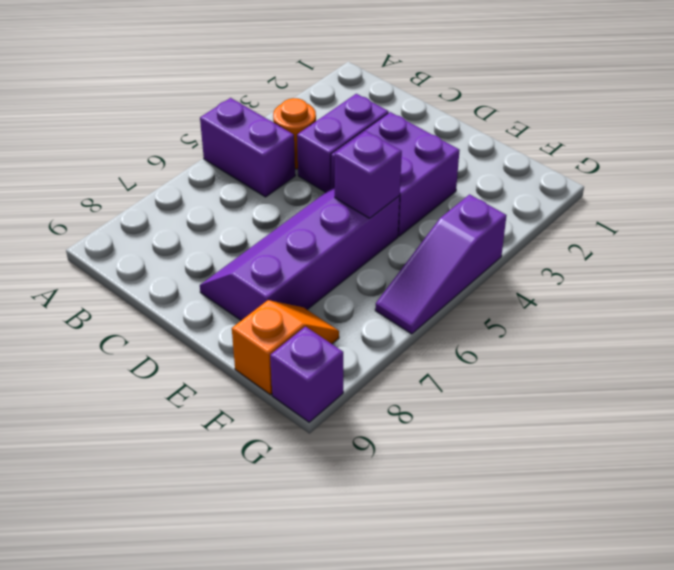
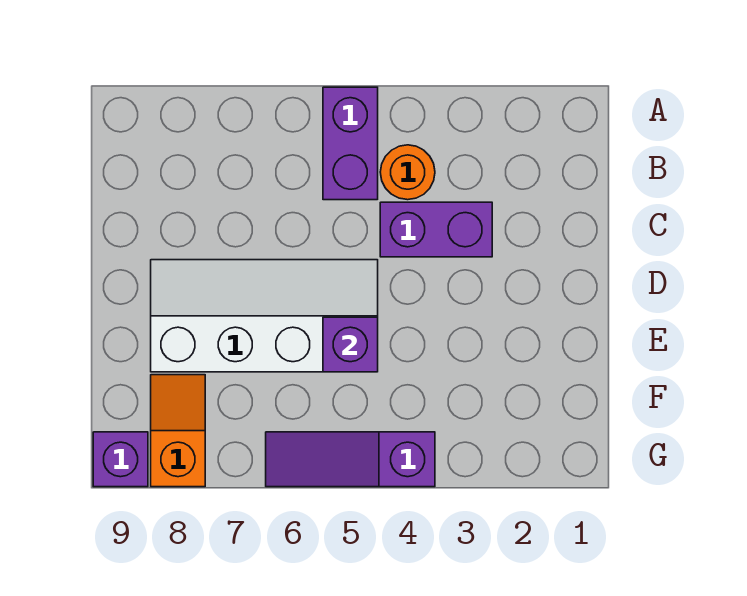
purple brick D3:E4 level 1 -> none
purple slope D5:E8 level 1 top E -> white slope D5:E8 level 1 top E
orange slope F8:F9 level 1 top 9 -> orange slope F8:G8 level 1 top G

